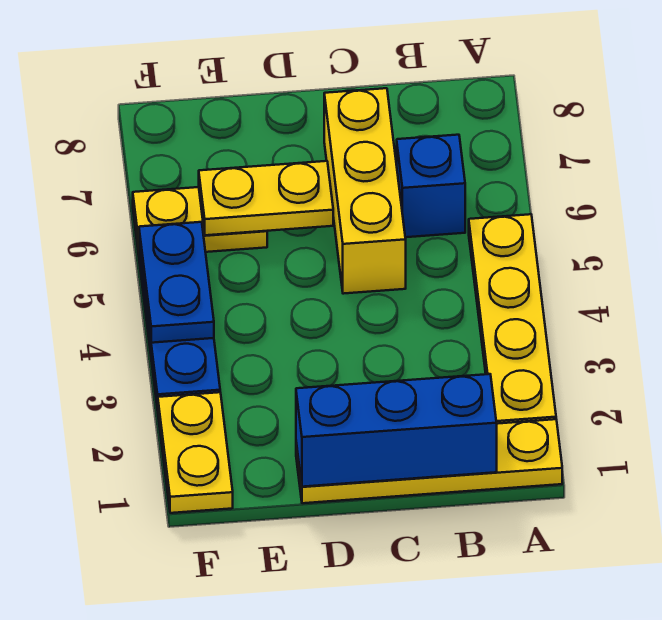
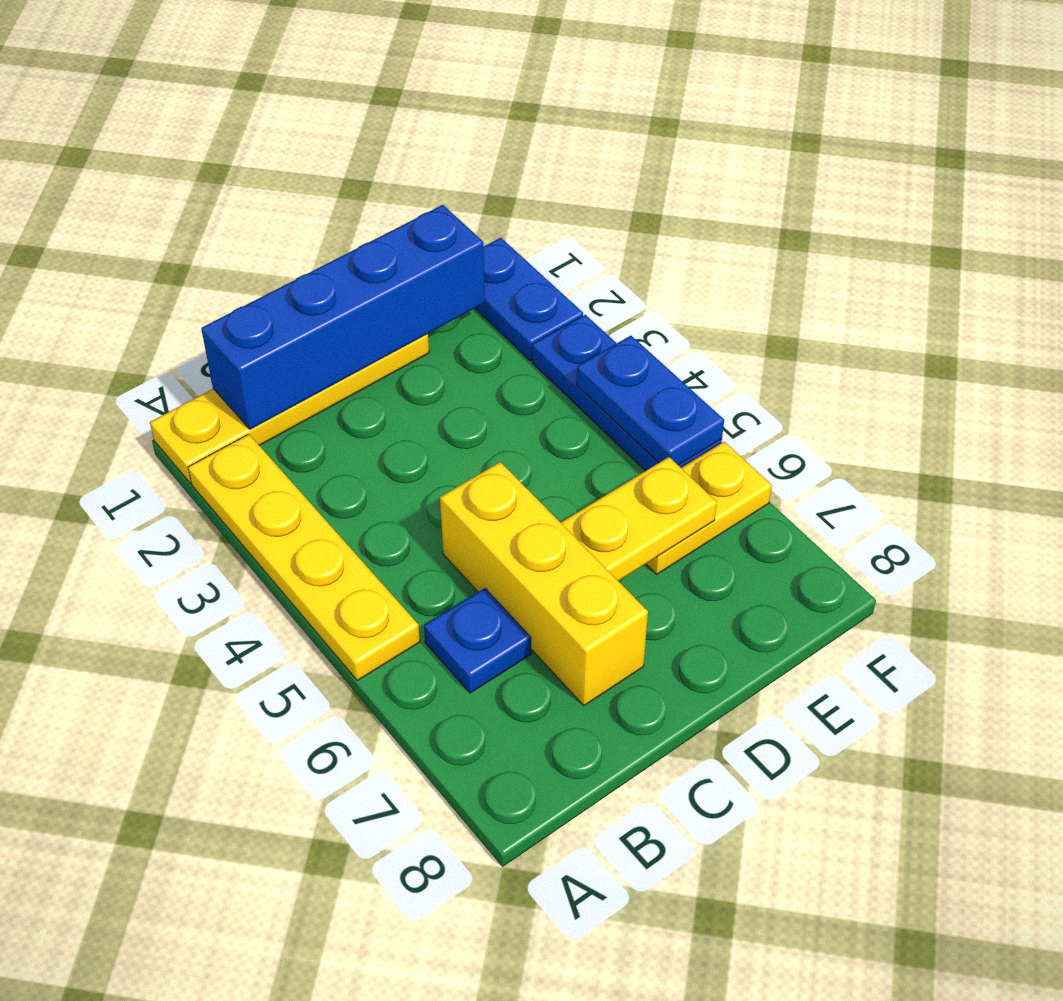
blue brick B1:D1 level 2 -> blue brick B1:E1 level 2
blue brick B6 level 1 -> blue plate B6 level 1
yellow plate F1:F2 level 1 -> blue plate F1:F2 level 1

